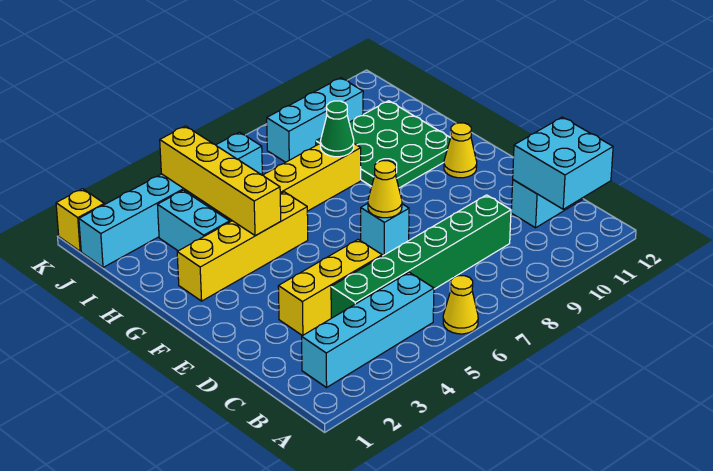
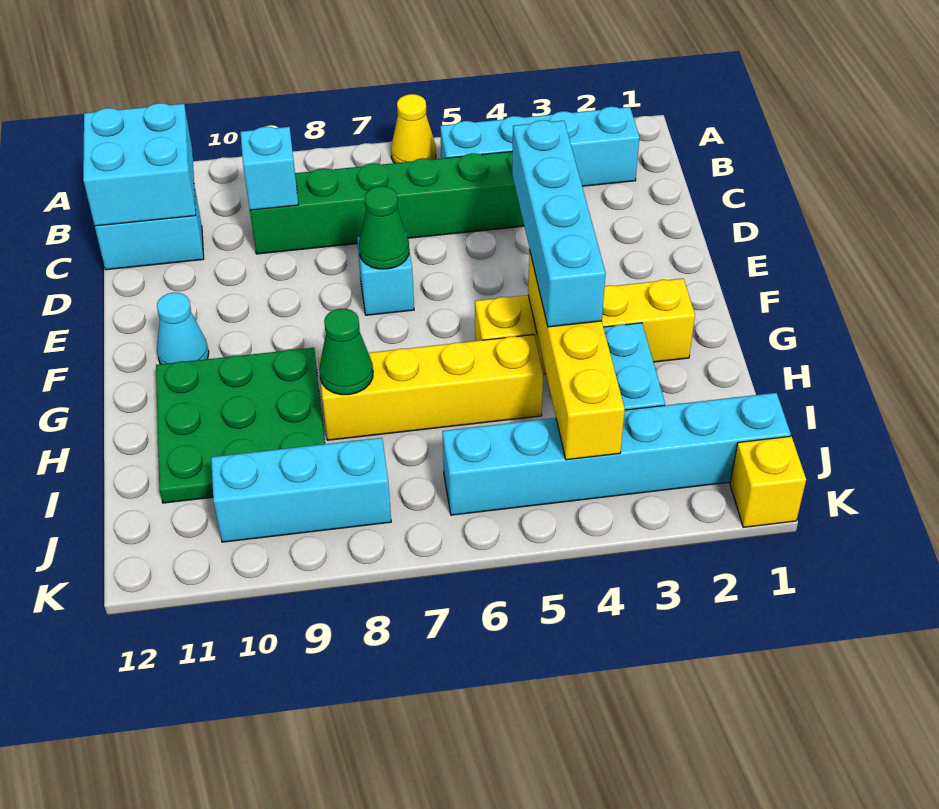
none -> cyan brick C9 level 2
yellow brick D3:D5 level 1 -> none
none -> cyan brick E4:H4 level 3
yellow cone E7 level 2 -> green cone E7 level 2
yellow cone F11 level 1 -> cyan cone F11 level 1

